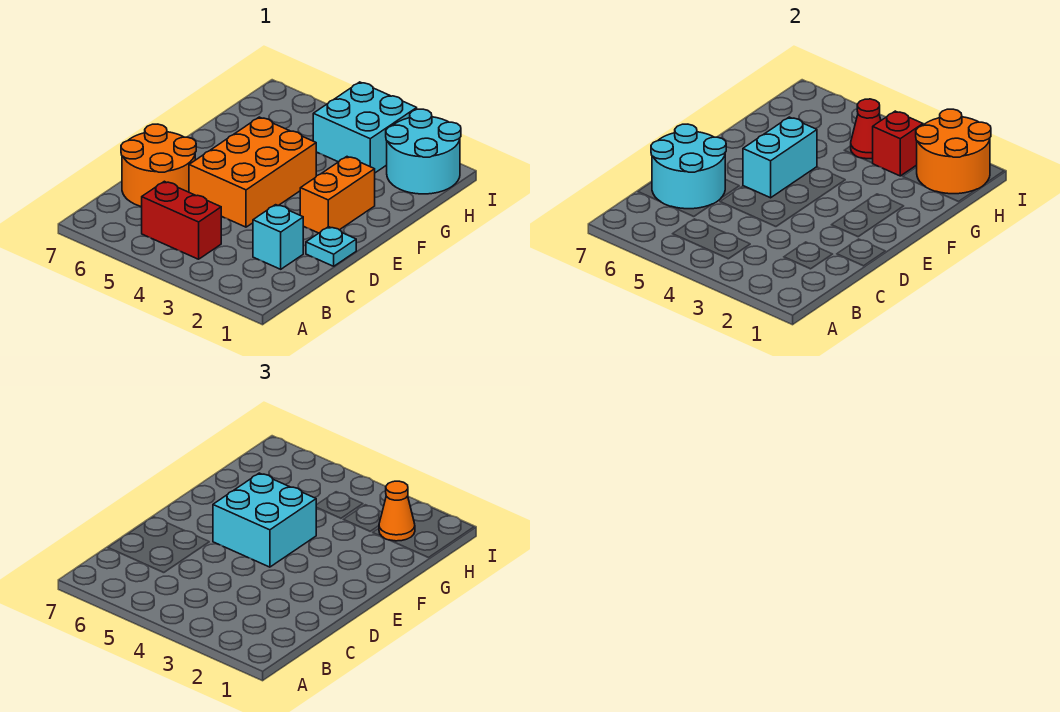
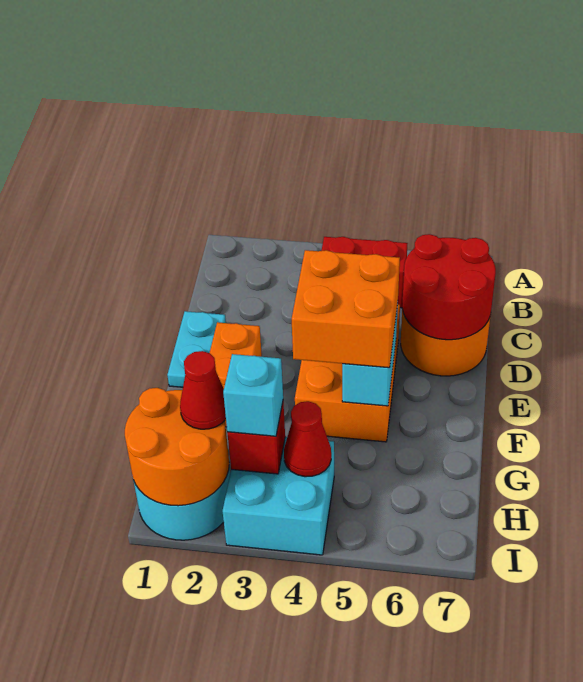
cyan brick C2 level 1 -> cyan brick H3 level 3
cyan round brick C6:D7 level 2 -> red round brick C6:D7 level 2
cyan plate D1 level 1 -> cyan plate D1:E1 level 1
cyan brick E4:F5 level 3 -> orange brick E4:F5 level 3
orange cone H2 level 3 -> red cone H2 level 3

